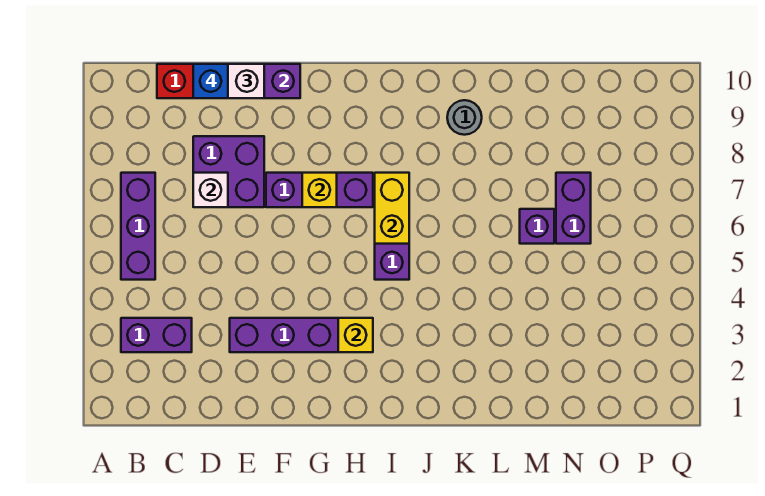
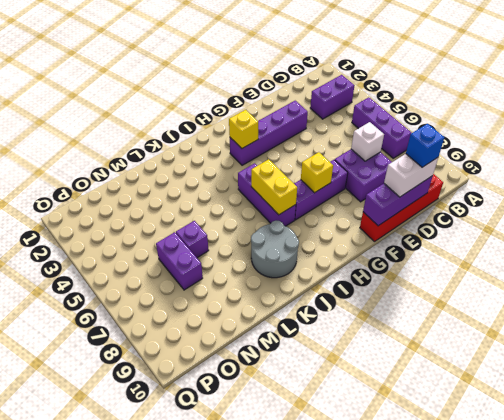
grey round brick K9 level 1 -> grey round brick J8:K9 level 1

